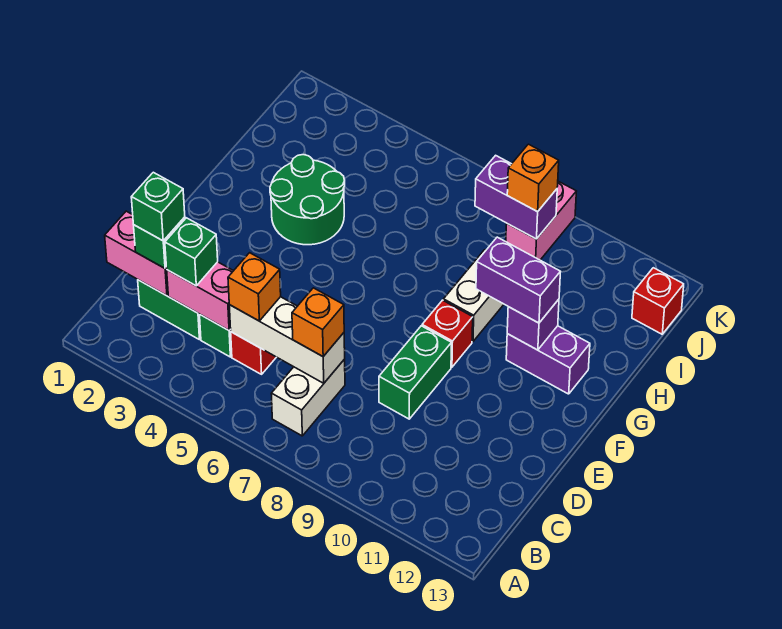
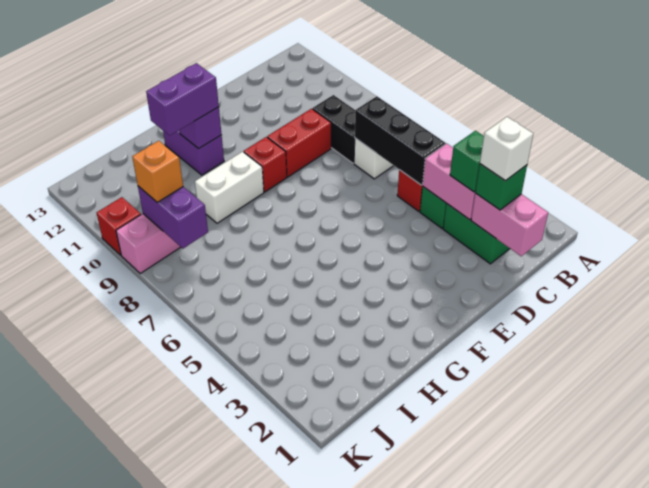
green brick C2 level 4 -> white brick C2 level 4
white brick C5:C7 level 2 -> black brick C5:C7 level 2
orange brick C5 level 3 -> none
orange brick C7 level 3 -> none
none -> black brick C8:C9 level 1
green brick D9:E9 level 1 -> red brick D9:E9 level 1
green round brick G3:H4 level 1 -> none
purple brick G10:G11 level 3 -> purple brick G11:H11 level 3
red brick J13 level 1 -> red brick K10 level 1

